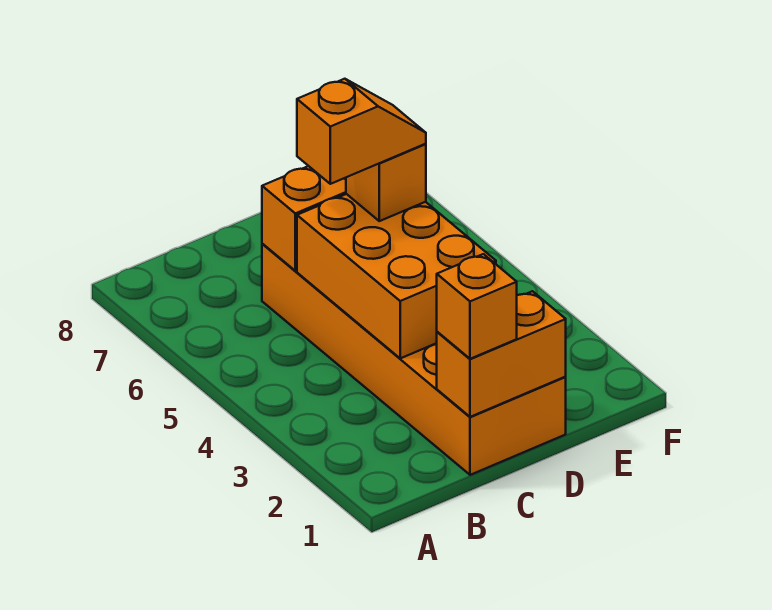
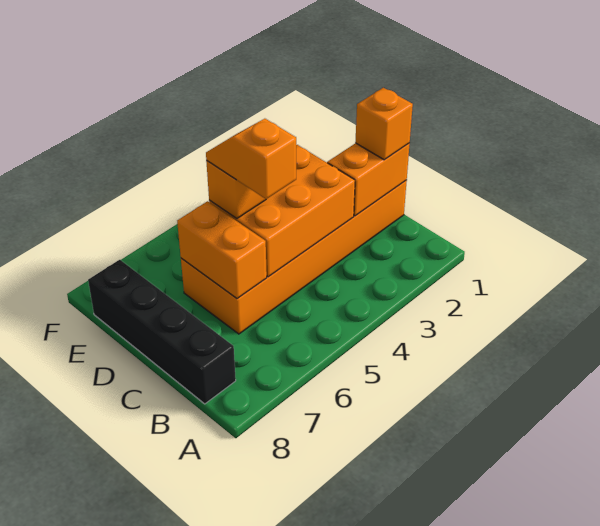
none -> black brick B8:E8 level 1
orange brick C1:D1 level 2 -> orange brick C1:C2 level 2

